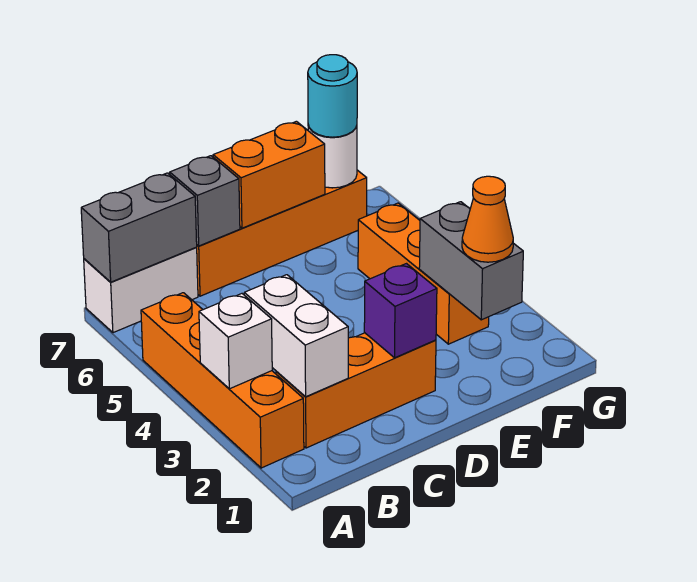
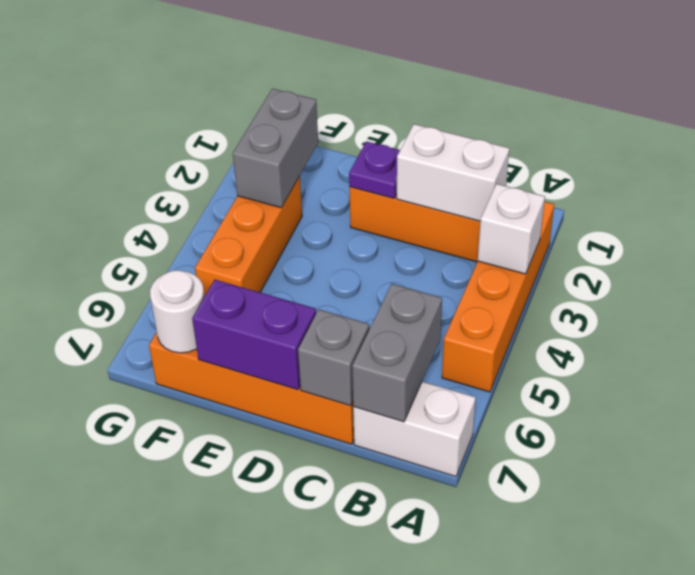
grey brick A7:B7 level 2 -> grey brick B6:B7 level 2
white brick B2:B3 level 2 -> white brick B2:C2 level 2
purple brick D2 level 2 -> purple plate D2 level 2
orange brick D7:E7 level 2 -> purple brick D7:E7 level 2
orange cone F2 level 3 -> none
cyan round brick F7 level 3 -> none

